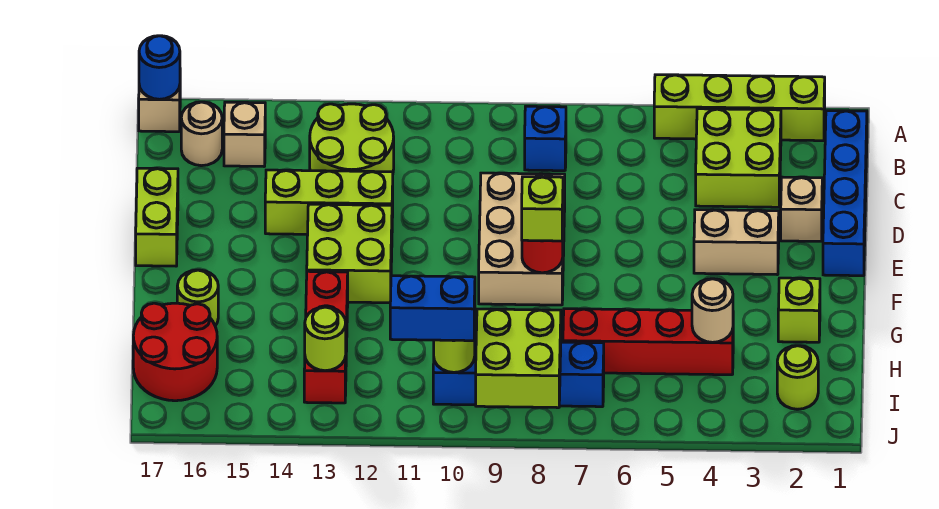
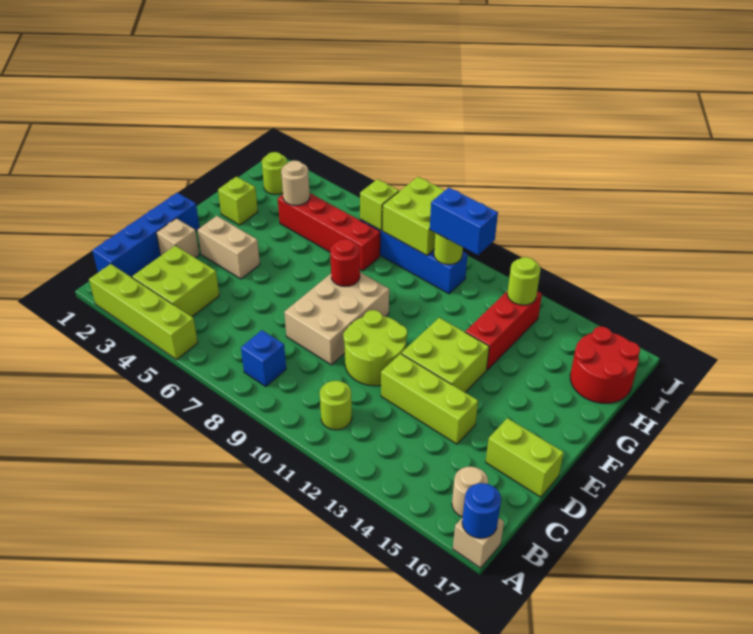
lime round brick B12:C13 level 1 -> lime round brick D10:E11 level 1
tan brick B15 level 1 -> none
lime brick D17:E17 level 1 -> lime brick D16:D17 level 1
lime brick F8 level 3 -> lime brick I7 level 2
lime round brick G16 level 1 -> lime round brick B11 level 1

